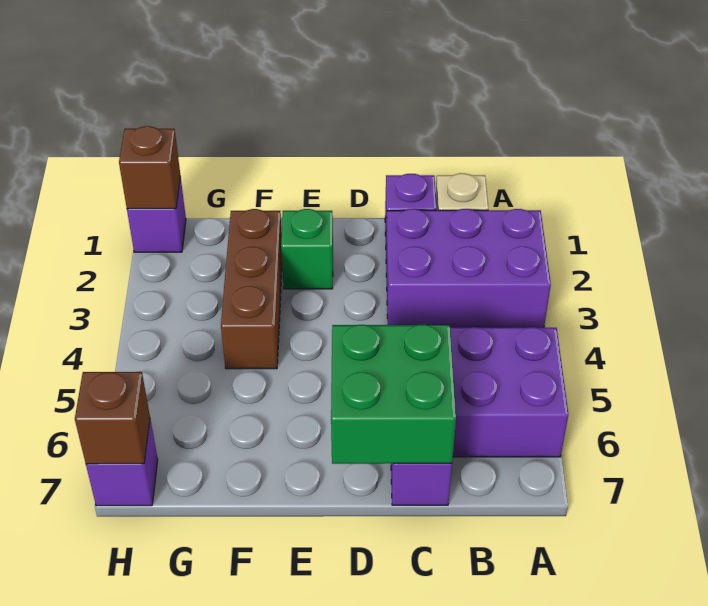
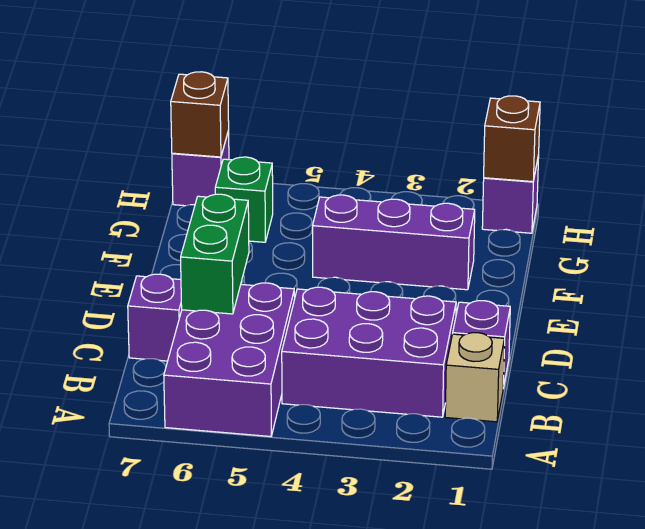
purple brick A2:C3 level 1 -> purple brick B2:C4 level 1
green brick C6:D7 level 2 -> green brick C6:D6 level 2
green brick E2 level 1 -> green brick G6 level 1
brown brick F2:F4 level 1 -> purple brick F2:F4 level 1

